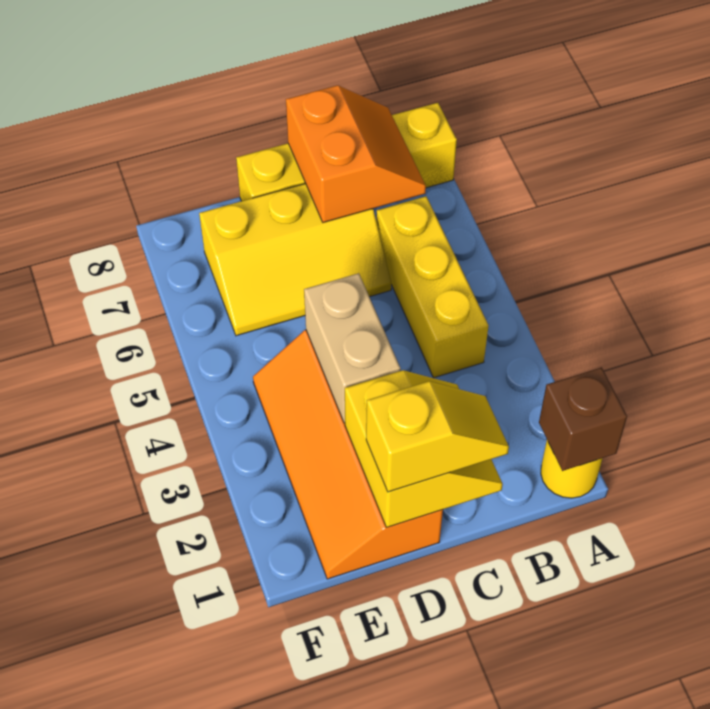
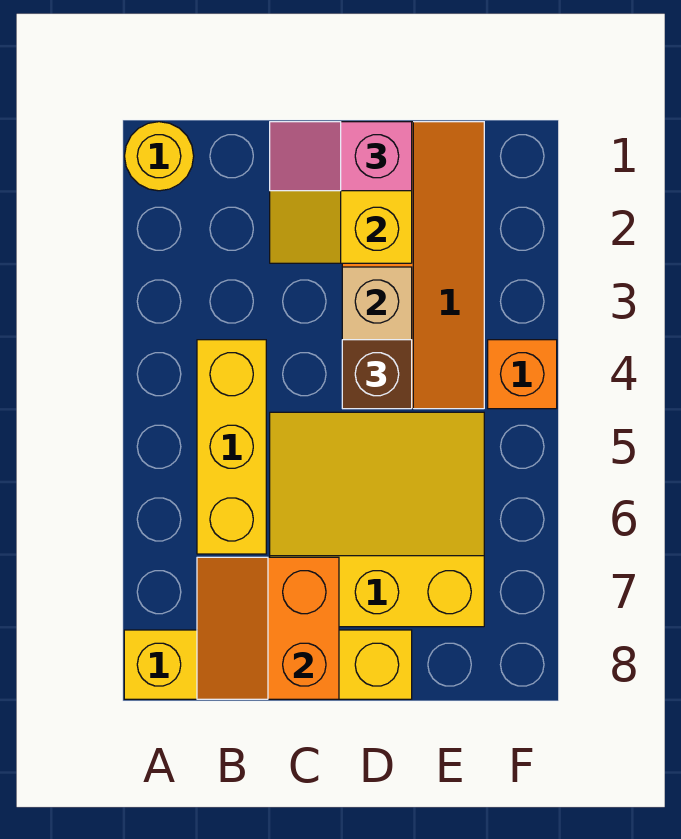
brown brick A1 level 2 -> brown brick D4 level 3
yellow slope C1:D1 level 3 top D -> pink slope C1:D1 level 3 top D
yellow slope C6:E7 level 1 top 7 -> yellow slope C5:E7 level 1 top 7
none -> orange brick F4 level 1

